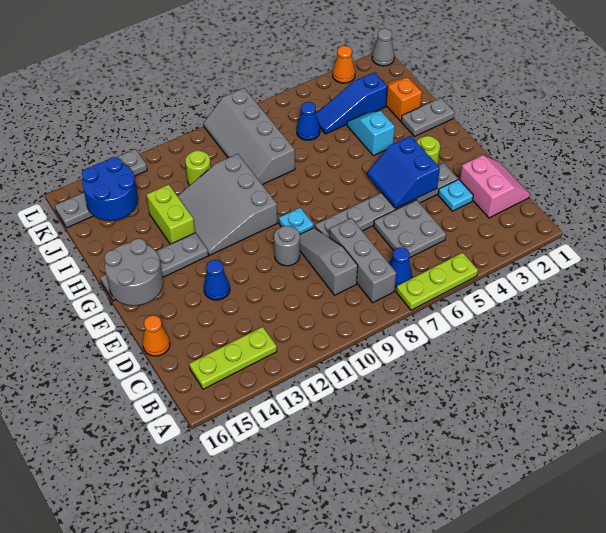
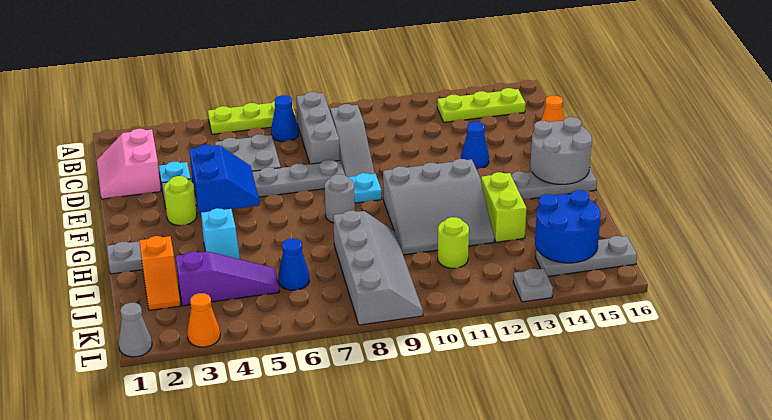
grey round brick E10 level 1 -> grey round brick G8 level 1
grey slope G10:I12 level 1 top 10 -> grey slope G10:I12 level 1 top G
blue slope J3:J5 level 1 top 3 -> purple slope J3:J5 level 1 top 3

